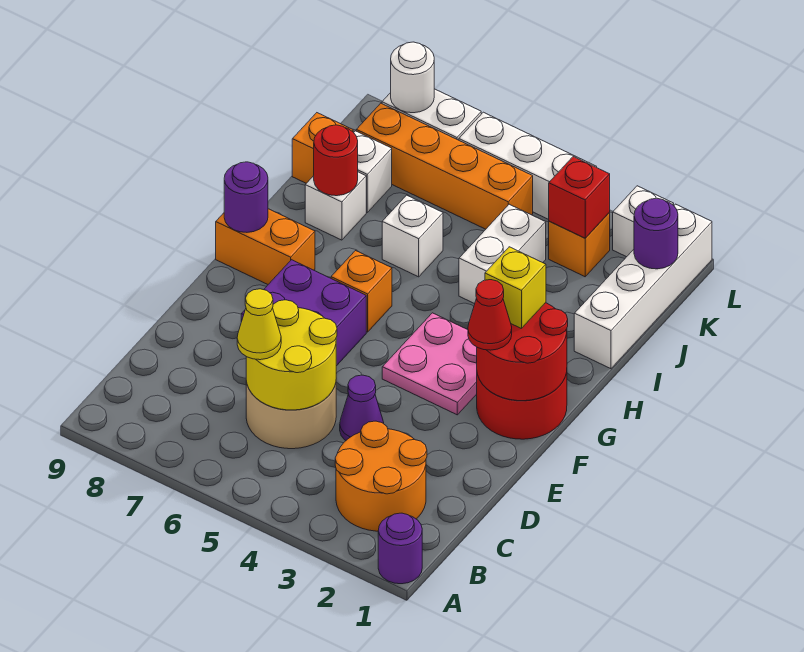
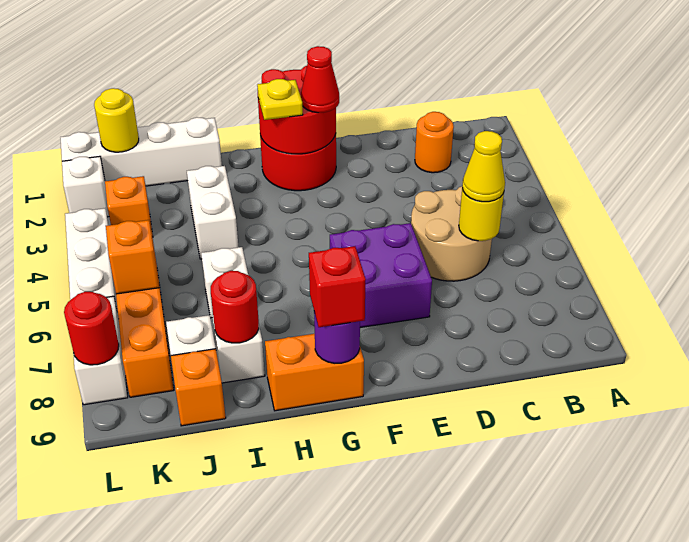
purple round brick A1 level 1 -> none
orange round brick B2:C3 level 1 -> orange round brick C2 level 1
yellow round brick C5:D6 level 2 -> yellow round brick C6 level 2
purple cone D4 level 1 -> none
pink plate F3:G4 level 1 -> none
yellow brick G2 level 3 -> yellow plate G2 level 3
orange brick G6 level 1 -> orange brick K6 level 2
orange brick G8:G9 level 1 -> orange brick G9:H9 level 1
white brick I4:J4 level 1 -> white brick I3:I4 level 1
purple round brick K1 level 2 -> yellow round brick K1 level 2
red brick K3 level 2 -> red brick G9 level 3
white round brick L8 level 2 -> red round brick L8 level 2

